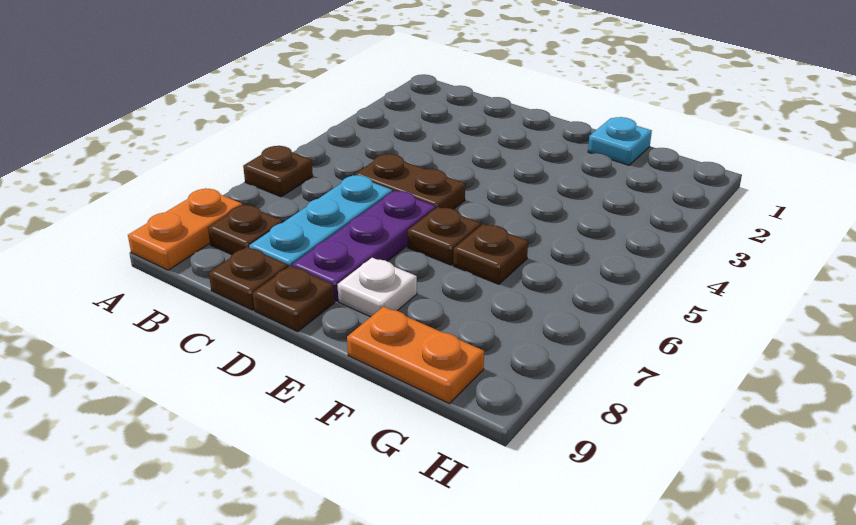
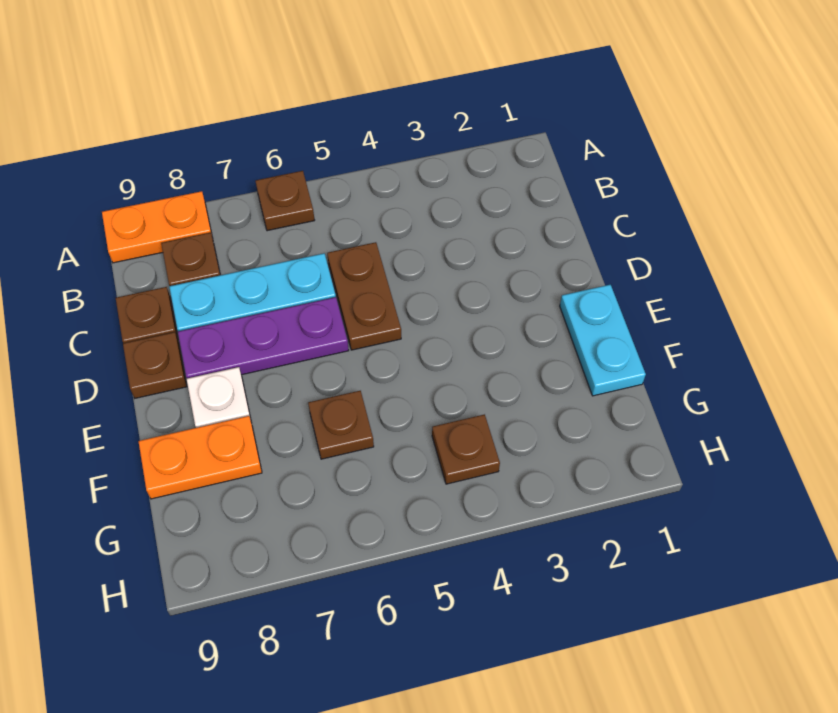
brown plate E6 level 1 -> brown plate G4 level 1
cyan plate F1 level 1 -> cyan plate E1:F1 level 1
orange plate F9:G9 level 1 -> orange plate F8:F9 level 1

